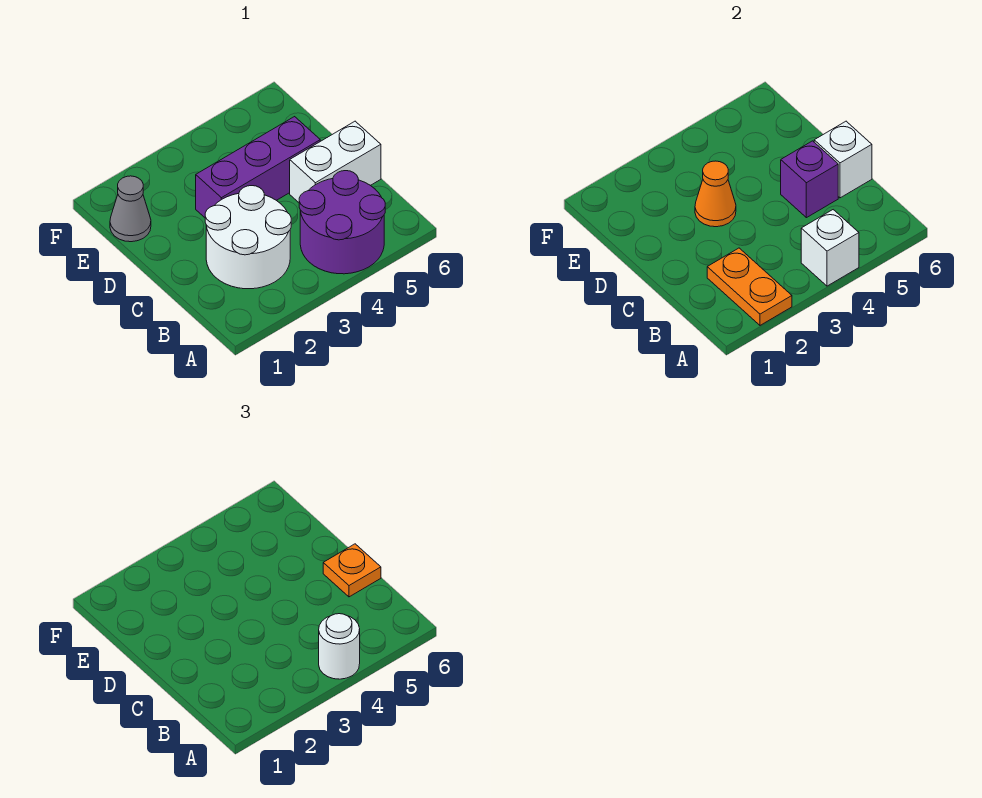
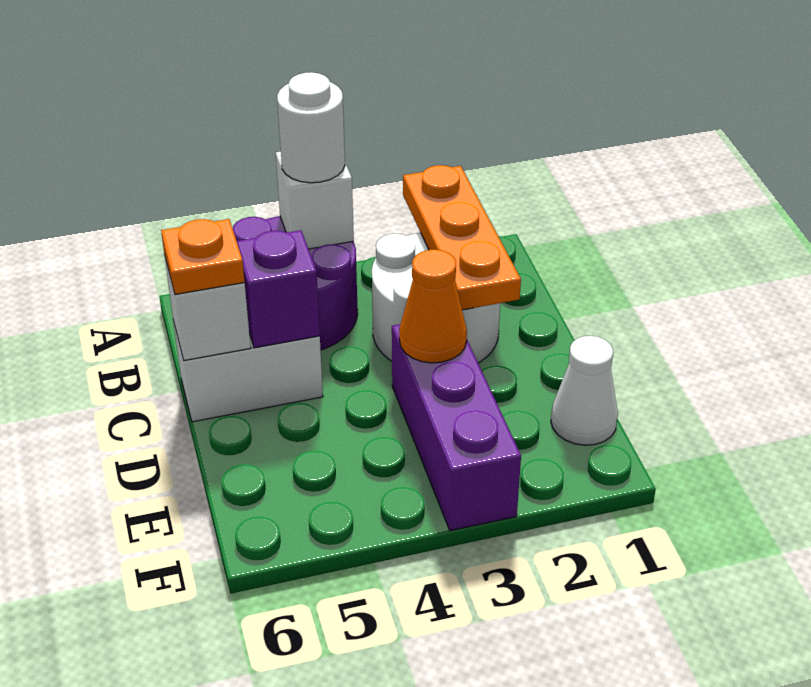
orange plate A2:B2 level 2 -> orange plate A2:C2 level 2
purple brick D3:D5 level 1 -> purple brick D3:F3 level 1
grey cone E1 level 1 -> white cone E1 level 1

